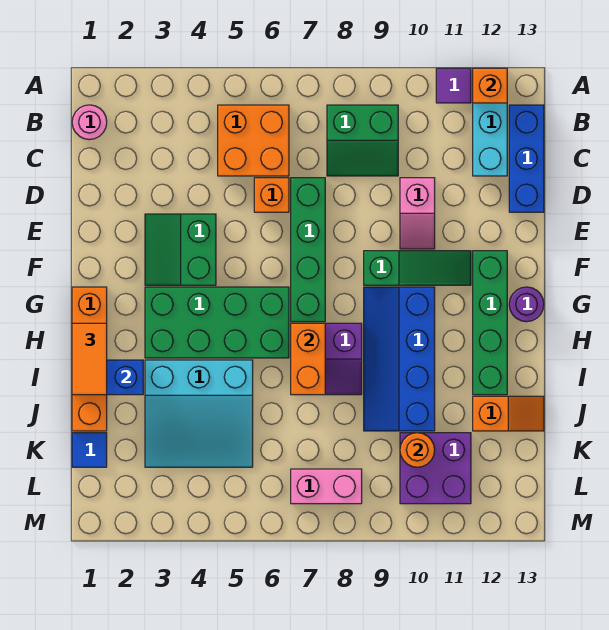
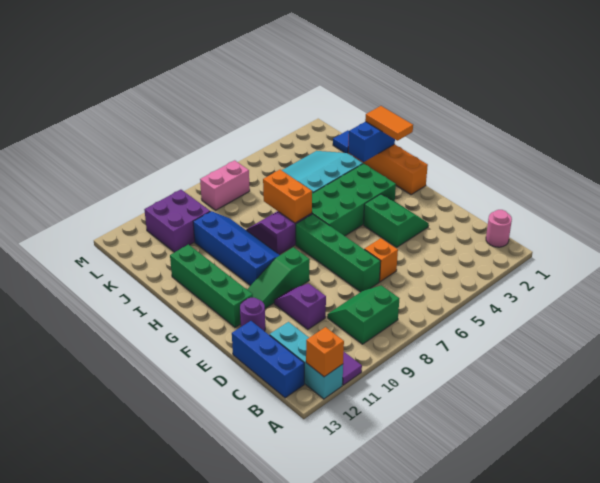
orange brick B5:C6 level 1 -> none
pink slope D10:E10 level 1 top D -> purple slope D10:E10 level 1 top D
purple round brick G13 level 1 -> purple round brick E12 level 1
orange slope J12:J13 level 1 top 12 -> none
orange round brick K10 level 2 -> none

